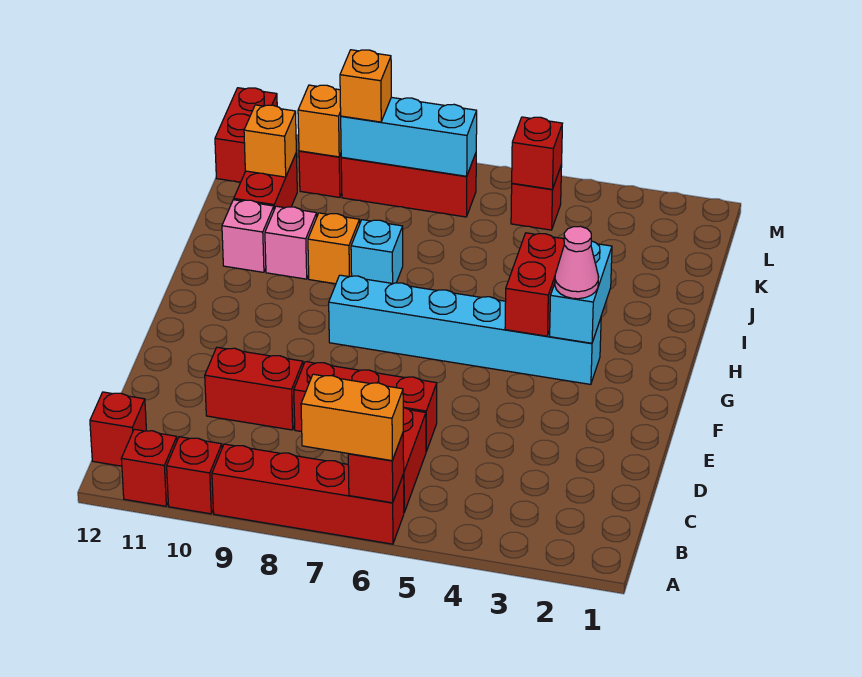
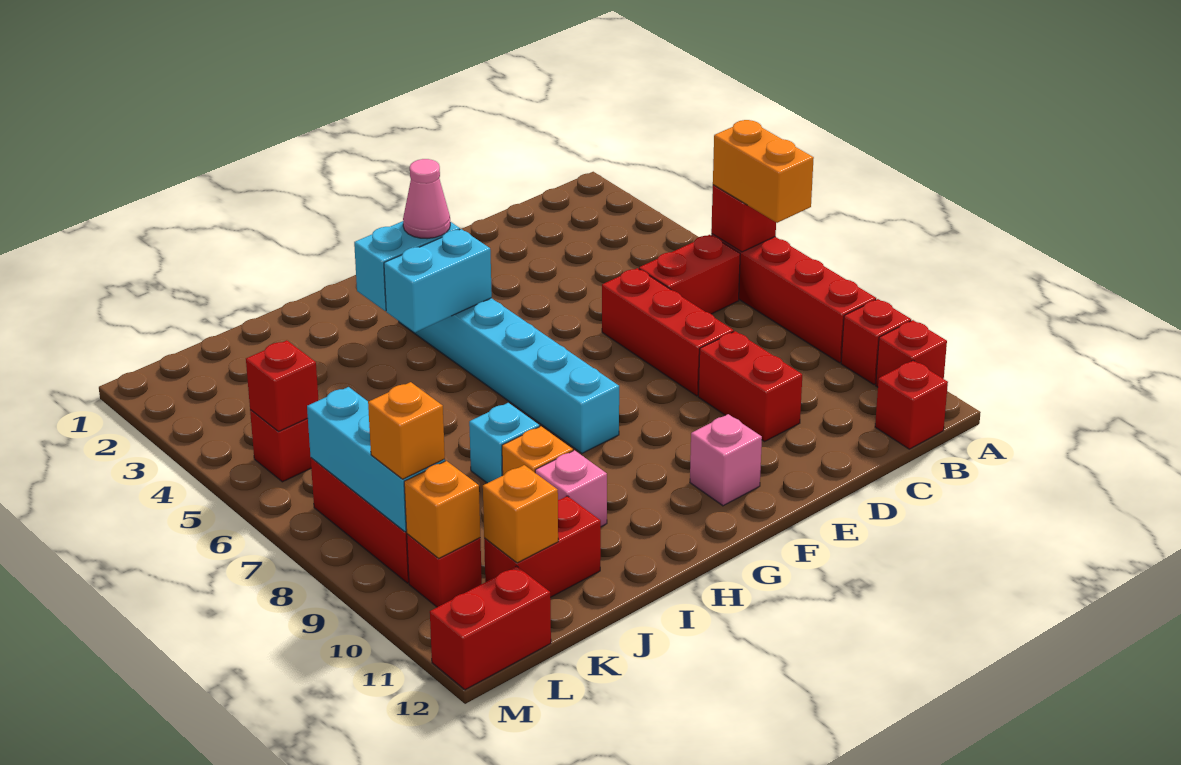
red brick G4:H4 level 2 -> cyan brick G4:H4 level 2
pink brick I11 level 1 -> pink brick F11 level 1

